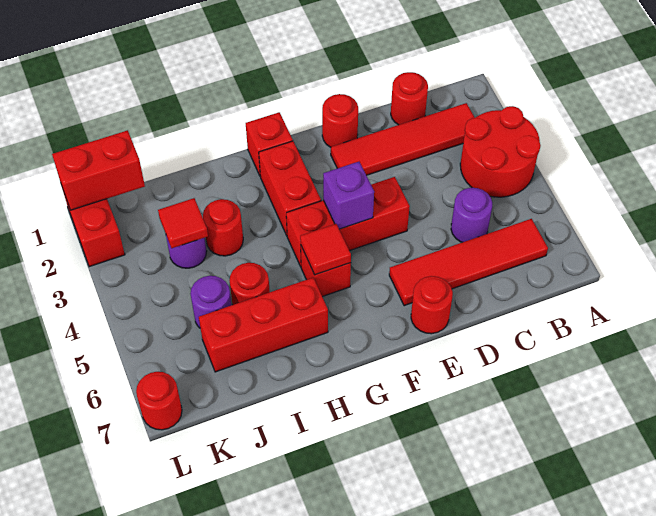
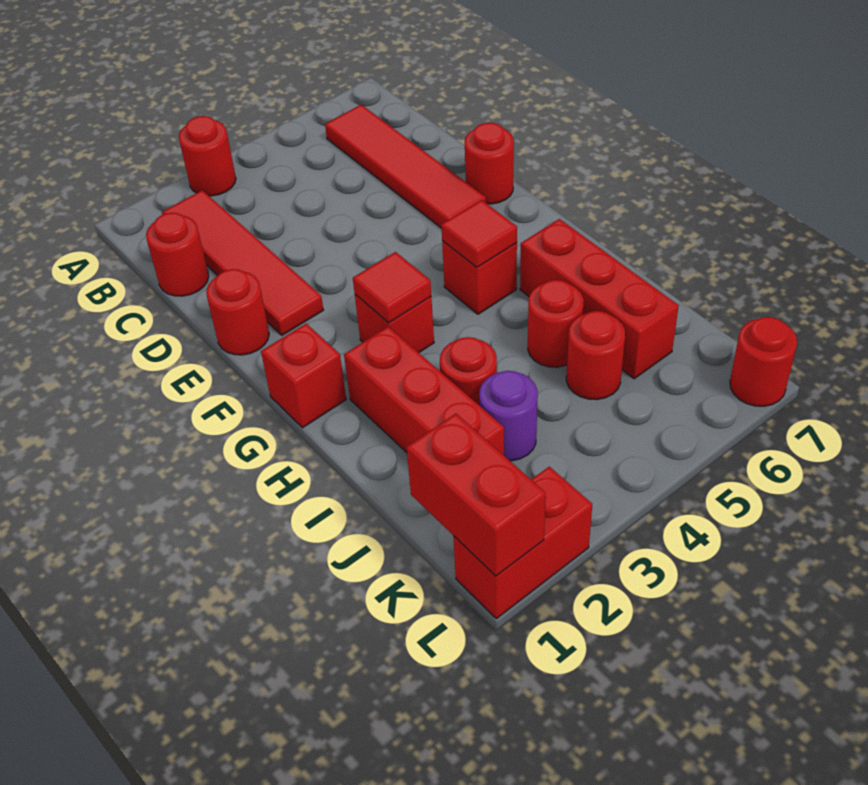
red round brick A3:B4 level 1 -> red round brick A3 level 1
purple round brick C5 level 1 -> none
red brick E4:G4 level 1 -> red brick H2:J2 level 1
purple brick F4 level 2 -> none
red brick G2:G3 level 1 -> red brick G3 level 1
red tile J3 level 2 -> red tile G3 level 2
purple round brick J5 level 1 -> red round brick J5 level 1

